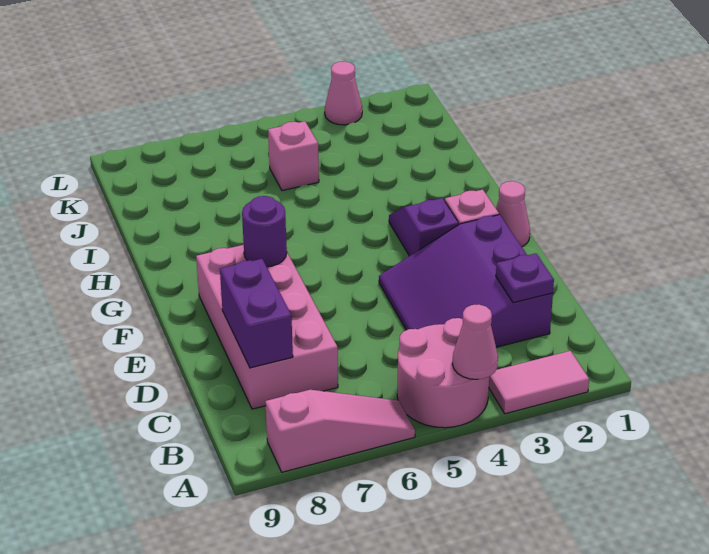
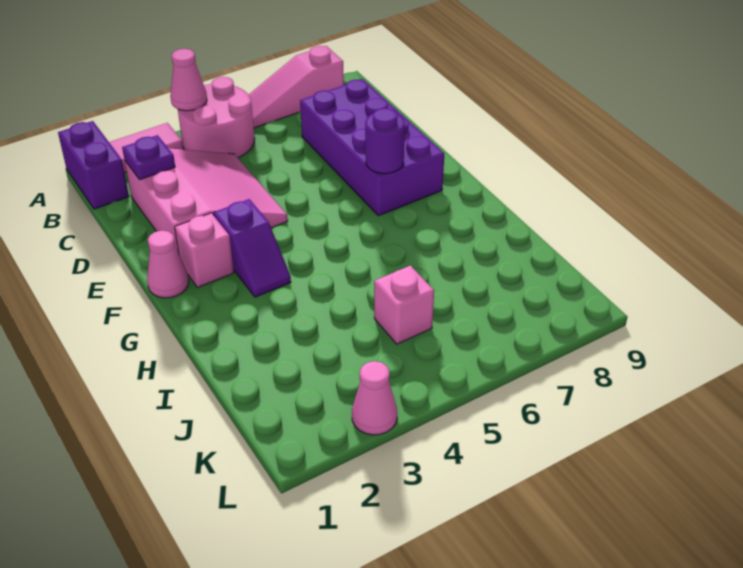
purple slope C2:E4 level 1 top 2 -> pink slope C2:E4 level 1 top 2
pink brick C7:F8 level 1 -> purple brick C7:F8 level 1
purple brick C8:D8 level 2 -> purple brick A1:B1 level 1

